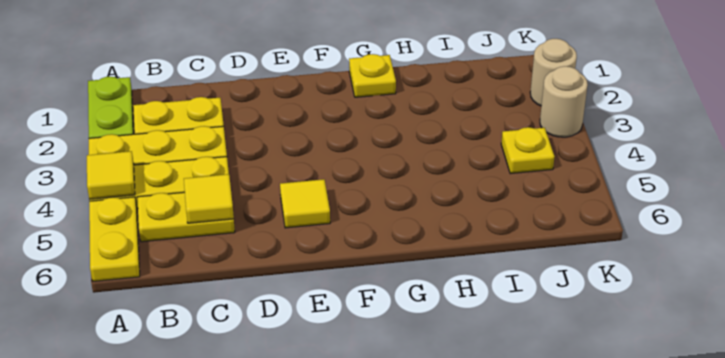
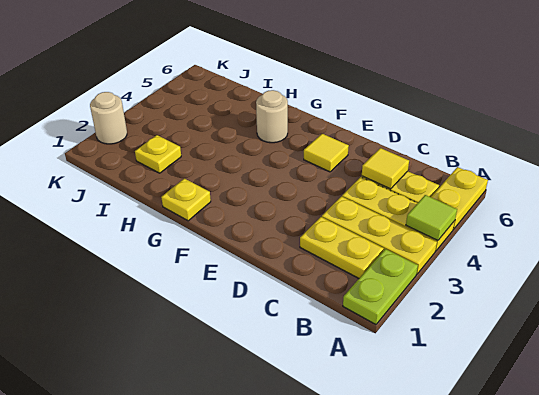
yellow tile A4 level 2 -> lime tile A4 level 2
yellow plate J4 level 1 -> yellow plate I2 level 1
tan round brick K3 level 1 -> tan round brick G5 level 1

